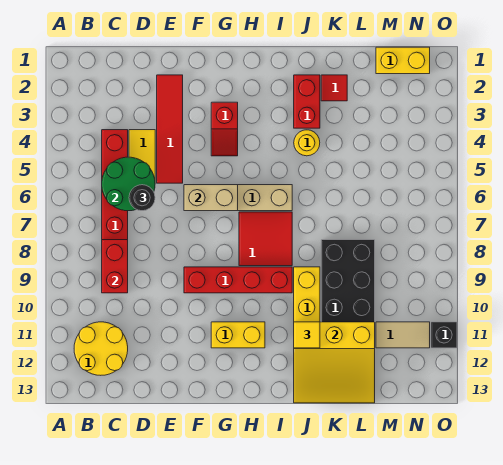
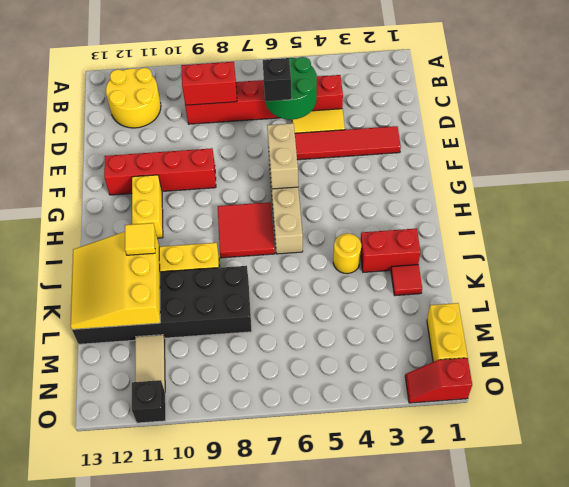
black round brick D6 level 3 -> black brick D6 level 3
red brick F9:I9 level 1 -> red brick F9:F12 level 1
red slope G3:G4 level 1 top 3 -> red slope O1:O2 level 1 top 1

